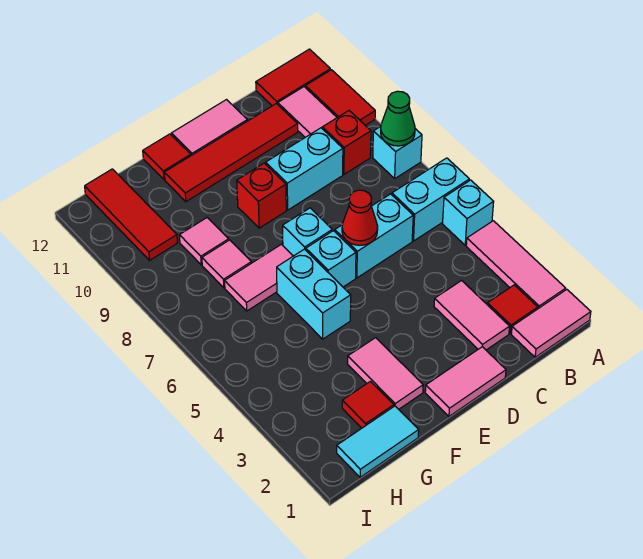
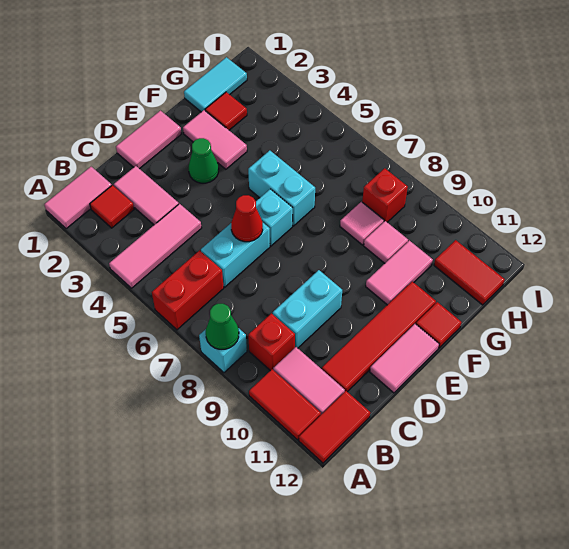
pink tile A2:A4 level 1 -> pink tile A4:C4 level 1
cyan brick A5 level 1 -> none
cyan brick A6:B6 level 1 -> red brick A6:B6 level 1
none -> green cone E3 level 1
cyan brick E7 level 1 -> none
red brick E9 level 1 -> red brick H8 level 1
pink tile F7:G7 level 1 -> pink tile F10:G10 level 1
red tile H10:H12 level 1 -> red tile H11:H12 level 1

